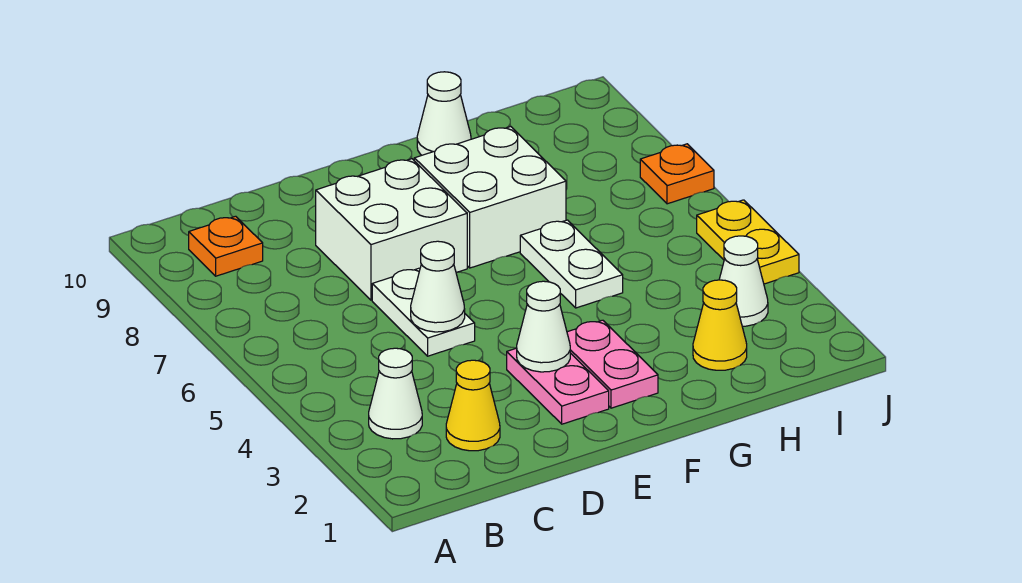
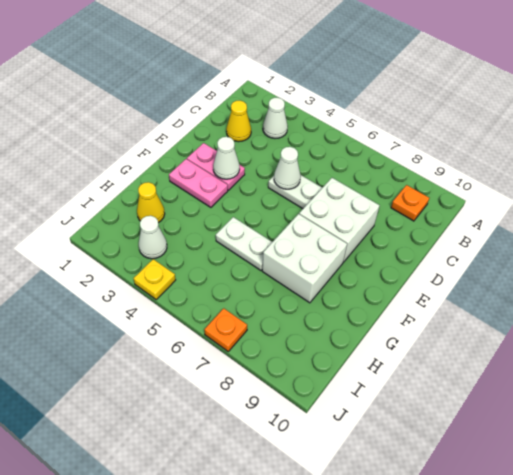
white cone G10 level 1 -> none
yellow plate J4:J5 level 1 -> yellow plate J4 level 1

